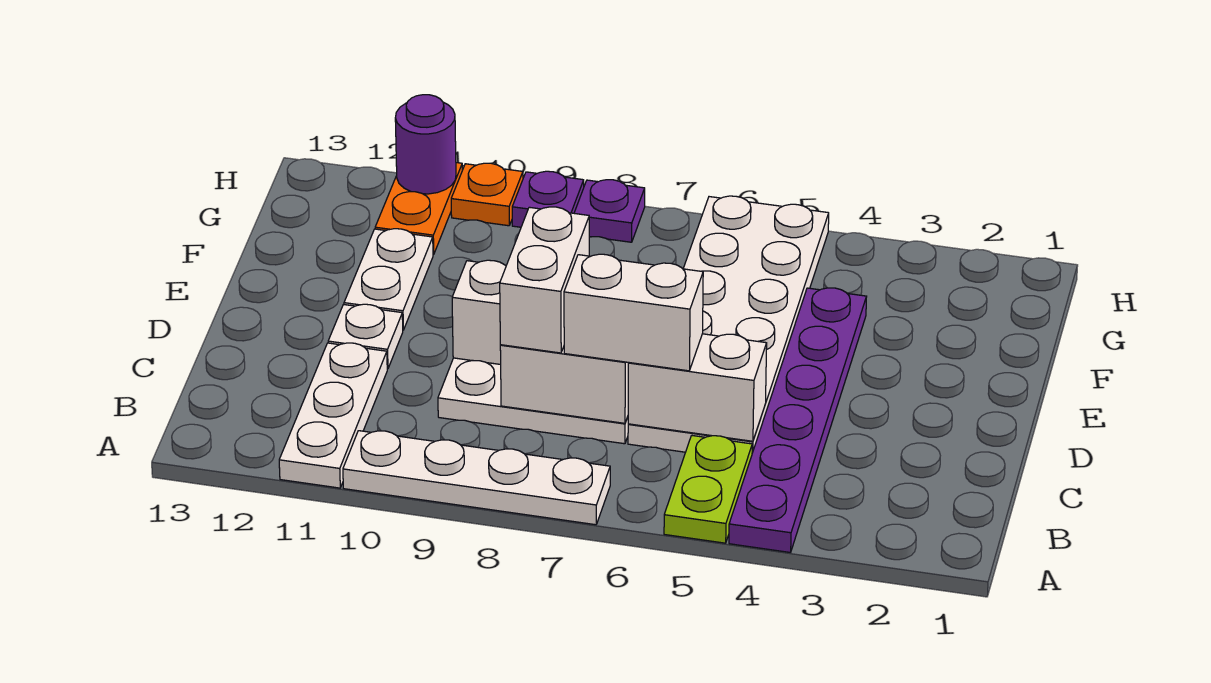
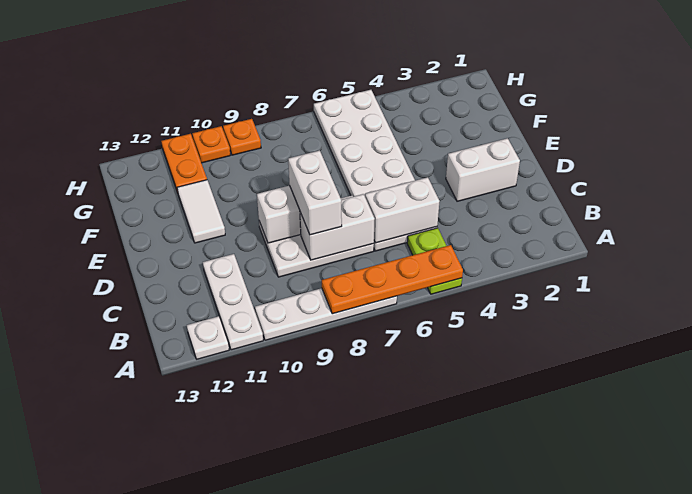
purple plate A4:F4 level 1 -> none
none -> orange plate A5:A8 level 2
white brick C6:C7 level 3 -> white brick D2:D3 level 1
white plate D11 level 1 -> white plate A12 level 1
white plate E11:F11 level 1 -> white tile E11:F11 level 1
purple plate H8 level 1 -> none
purple plate H9 level 1 -> orange plate H9 level 1
purple round brick H11 level 2 -> none

